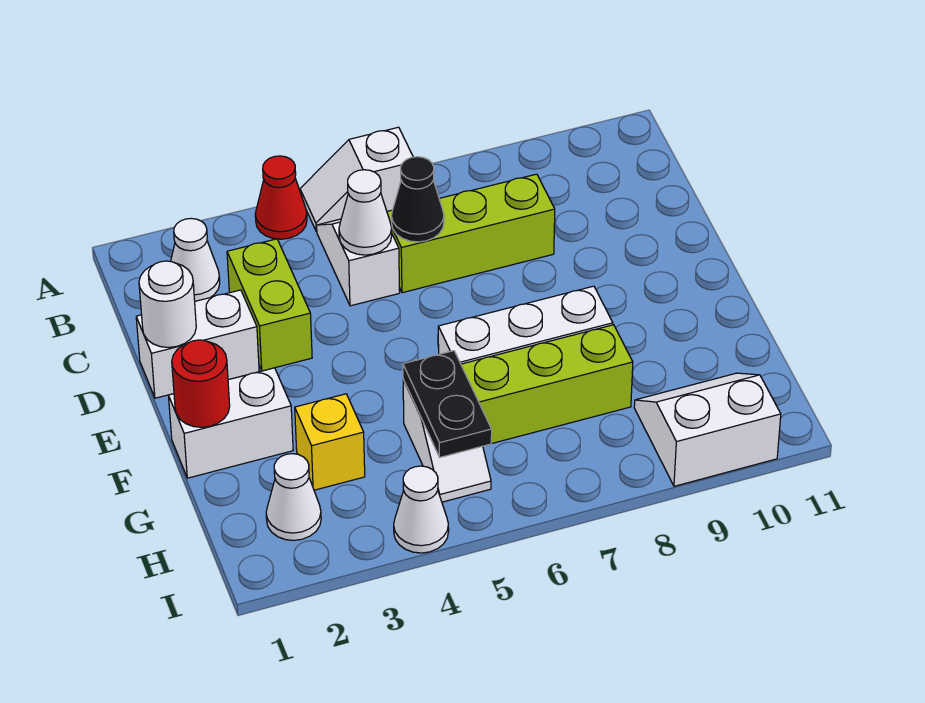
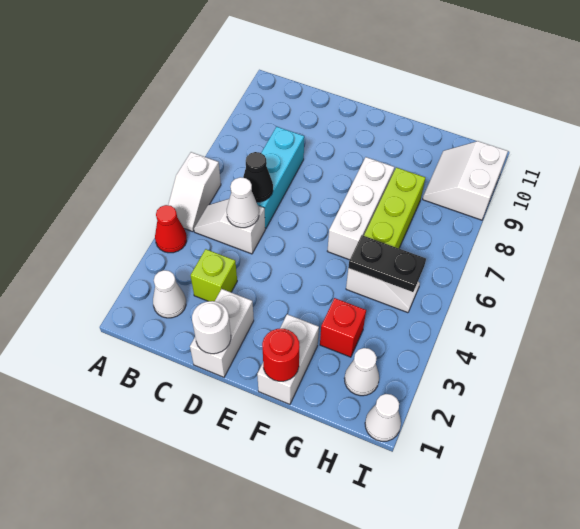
lime brick C3:D3 level 1 -> lime brick C3 level 1
lime brick C6:C8 level 1 -> cyan brick C6:C8 level 1
yellow brick G3 level 1 -> red brick G3 level 1
white cone I4 level 1 -> white cone I1 level 1

